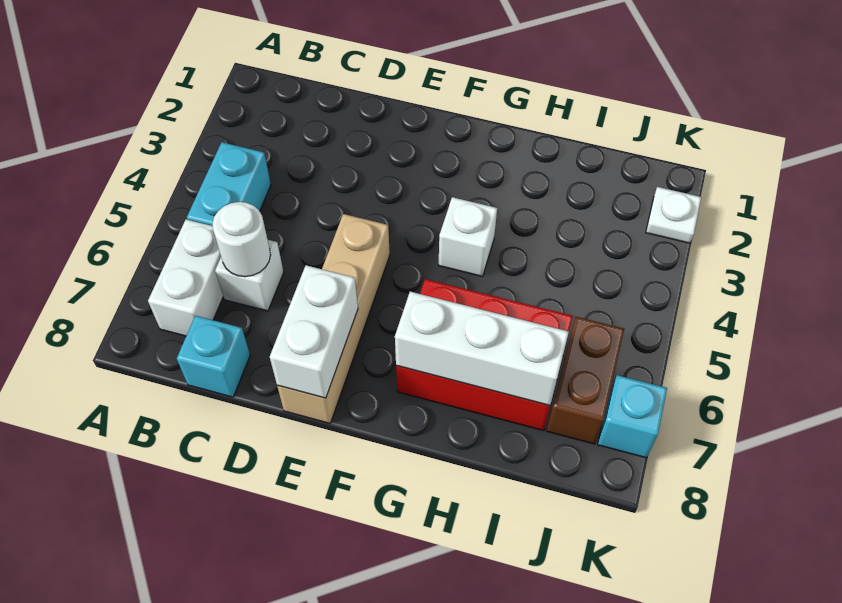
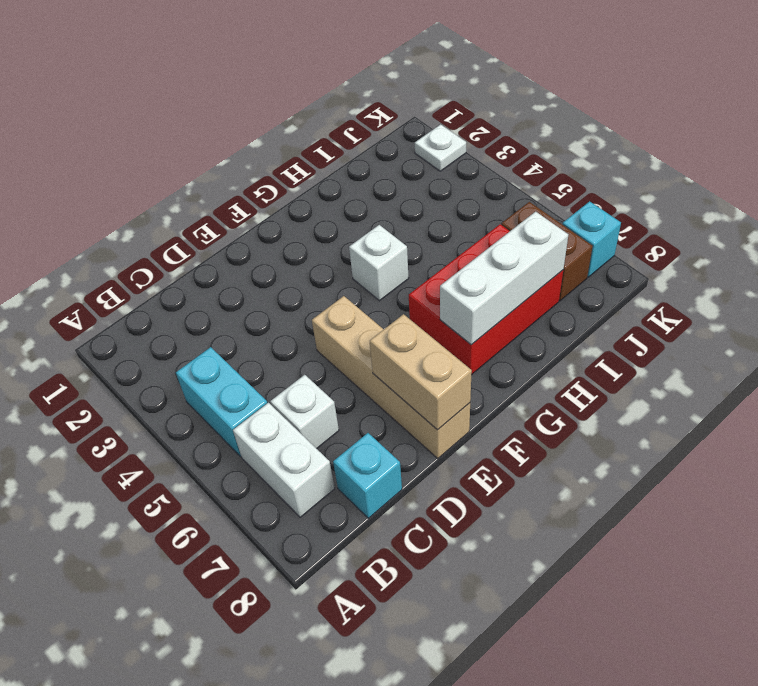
white round brick C6 level 2 -> none
white brick E7:E8 level 2 -> tan brick E7:E8 level 2

